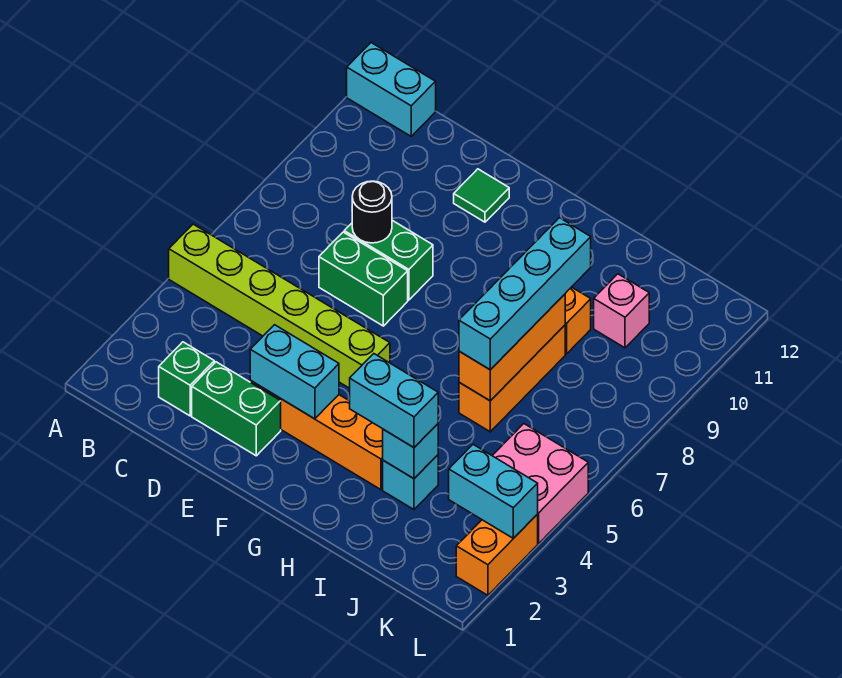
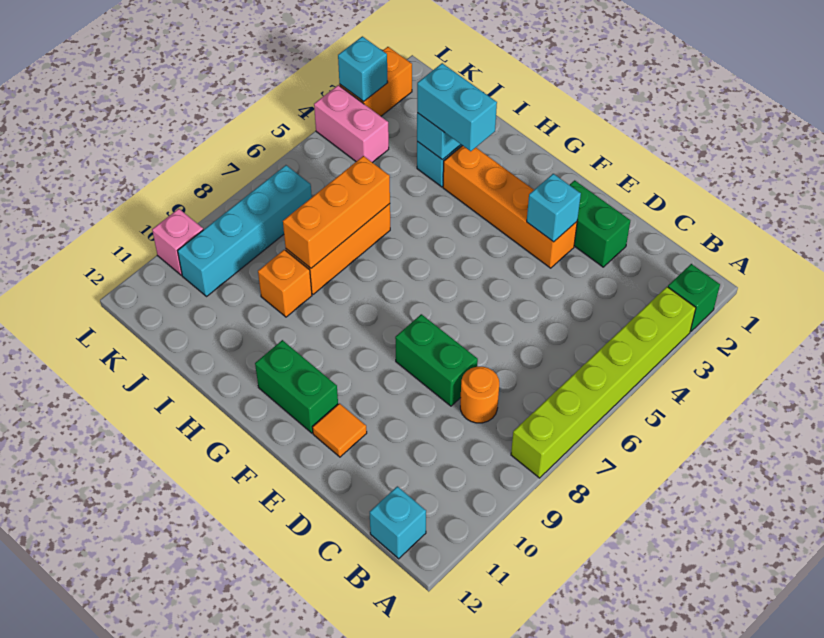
lime brick A5:F5 level 1 -> lime brick A3:A8 level 1
cyan brick A12:B12 level 1 -> cyan brick B12 level 1
green brick C2 level 1 -> green brick A2 level 1
none -> orange round brick C8 level 1
green brick D7:E7 level 1 -> green brick F11:G11 level 1
black round brick D8 level 2 -> none
cyan brick E3:F3 level 2 -> cyan brick E3 level 2
green tile E11 level 1 -> orange tile E11 level 1
cyan brick I6:I9 level 3 -> cyan brick K7:K10 level 1
pink brick J10 level 1 -> pink brick L10 level 1
cyan brick K3:L3 level 2 -> cyan brick L3 level 2
pink brick K4:L5 level 1 -> pink brick K4:L4 level 1

